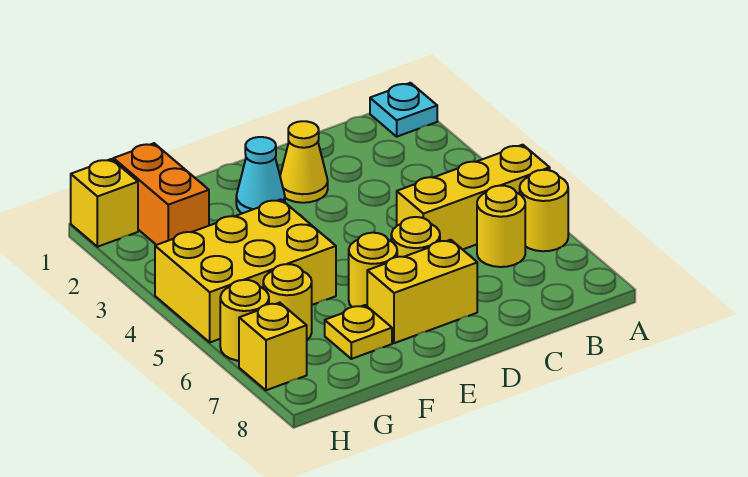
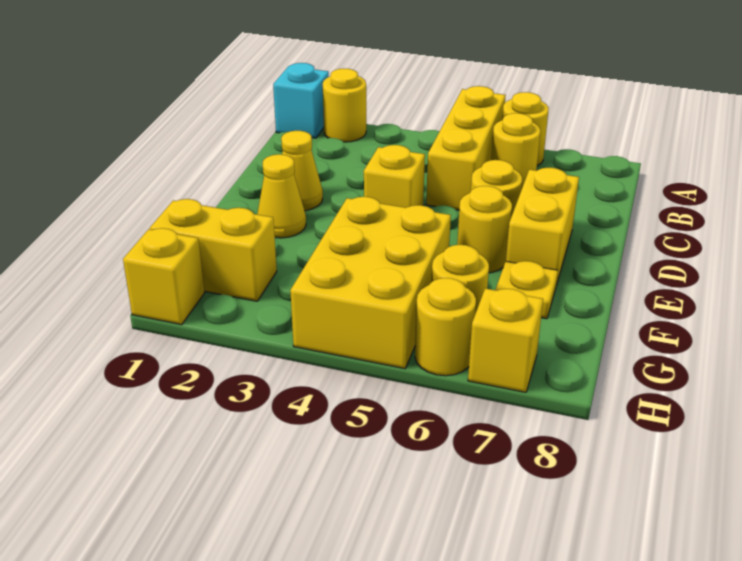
cyan plate A1 level 1 -> cyan brick A1 level 1
none -> yellow round brick A2 level 1
none -> yellow brick D4 level 1
cyan cone E2 level 1 -> yellow cone E2 level 1
orange brick G1:G2 level 1 -> yellow brick G1:G2 level 1

